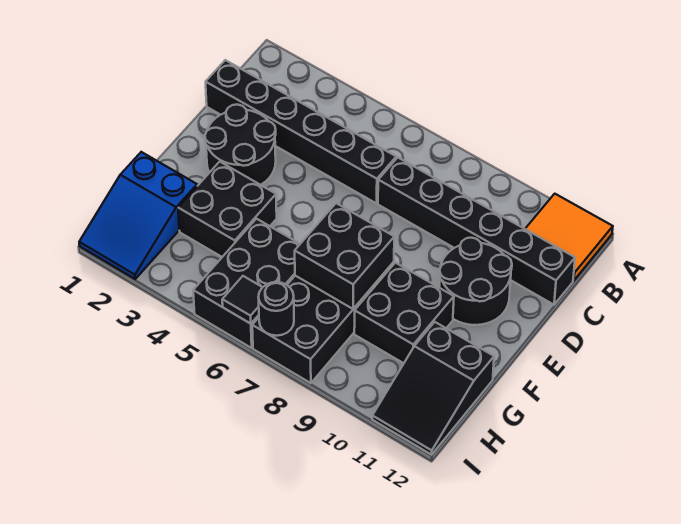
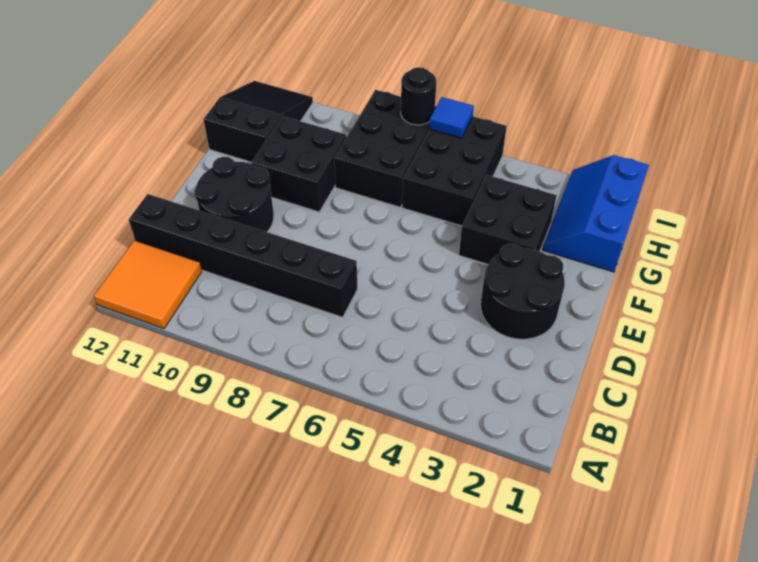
black brick C1:C6 level 1 -> none
black brick F7:G8 level 2 -> none
blue slope G1:I2 level 1 top G -> blue slope G1:I2 level 1 top 1
black tile I6 level 2 -> blue tile I6 level 2

